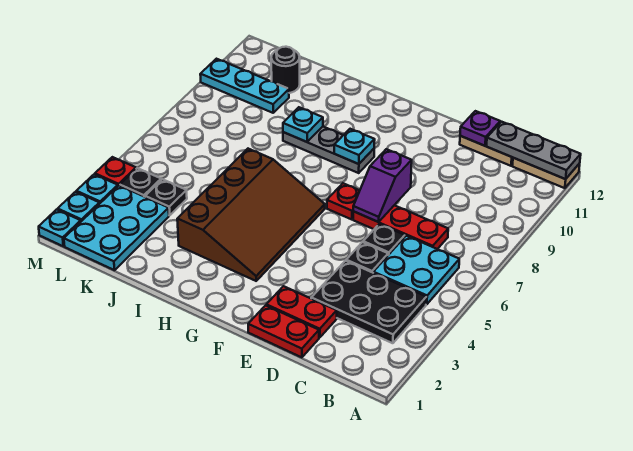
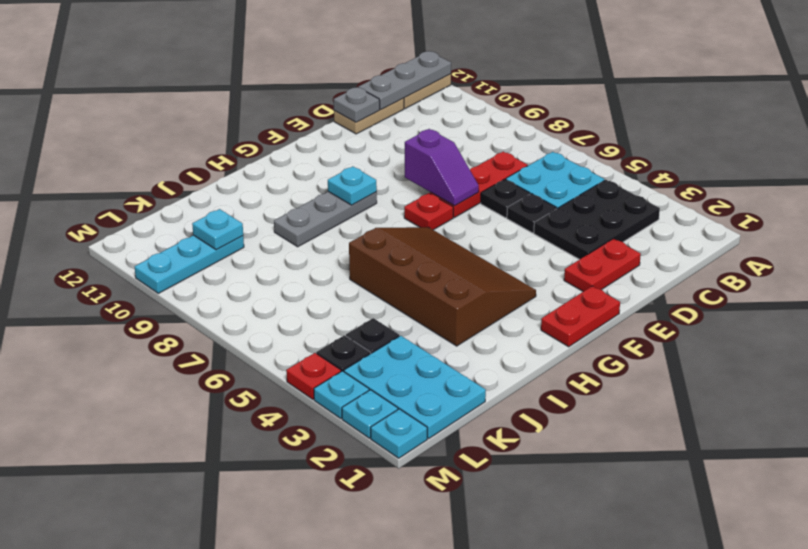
red plate D1:E1 level 1 -> red plate F1:G1 level 1
purple plate D12 level 2 -> grey plate D12 level 2
cyan plate I9 level 2 -> cyan plate K10 level 2
black round brick K11 level 1 -> none

